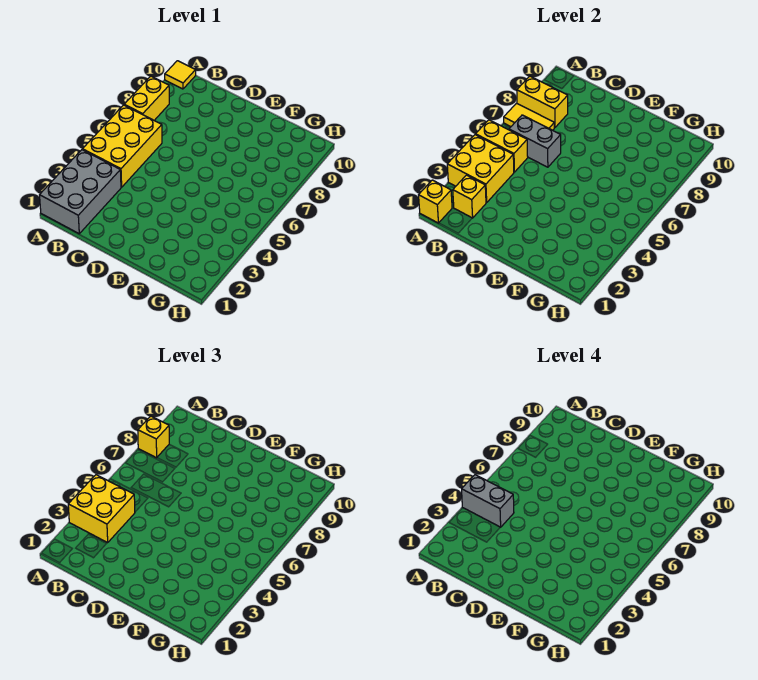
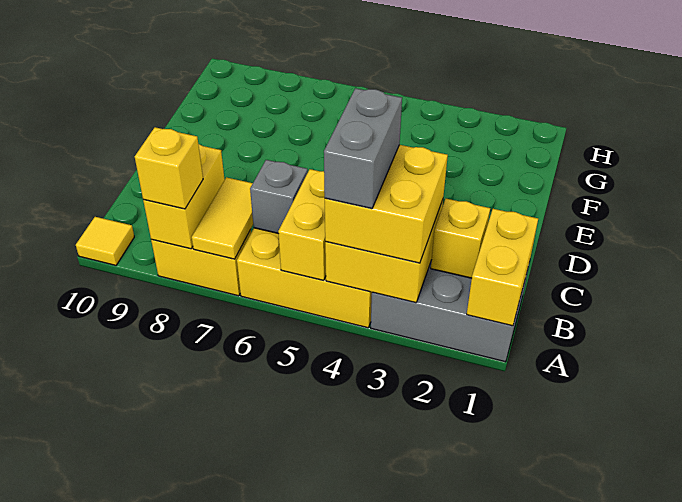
yellow brick A1 level 2 -> yellow brick A1:B1 level 2
grey brick B6:C6 level 2 -> grey brick B6 level 2

